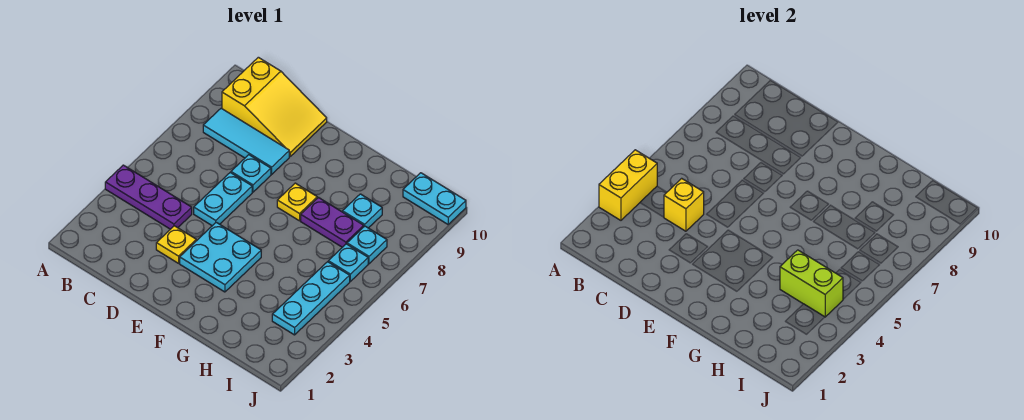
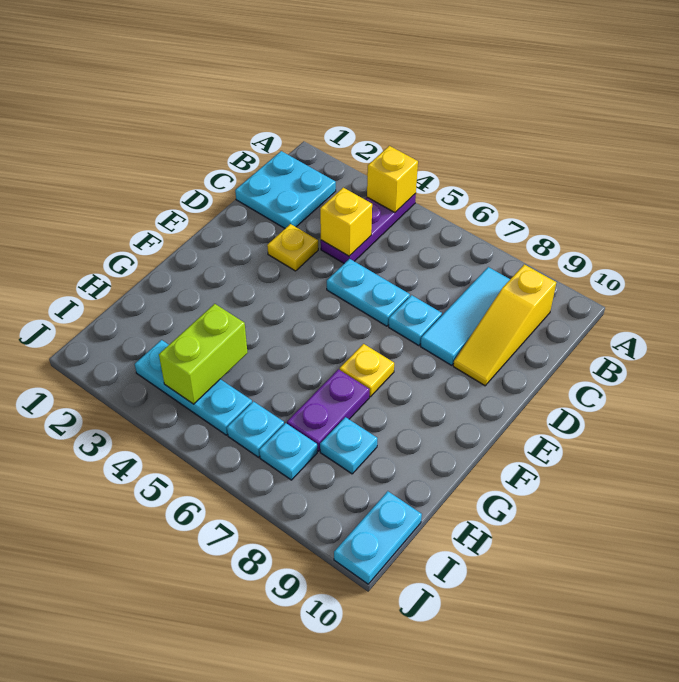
yellow brick A3:A4 level 2 -> yellow brick A4 level 2
yellow slope B9:D10 level 1 top B -> yellow slope B9:D9 level 1 top B
cyan plate E3:F4 level 1 -> cyan plate B1:C2 level 1

